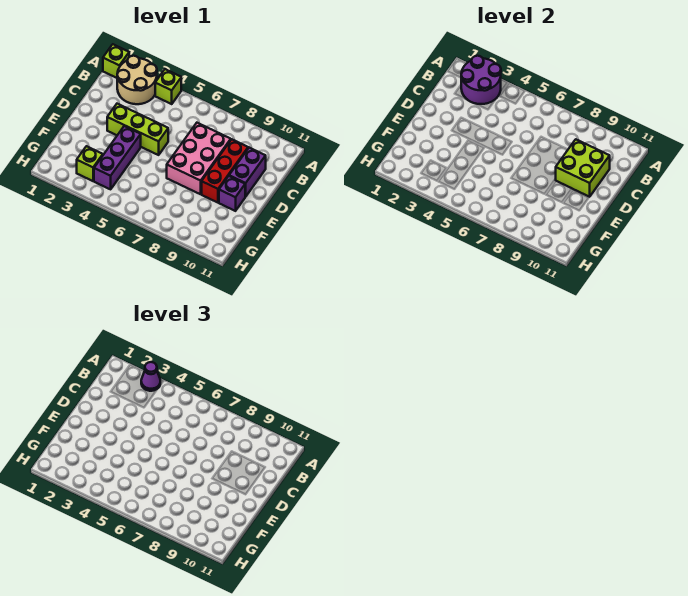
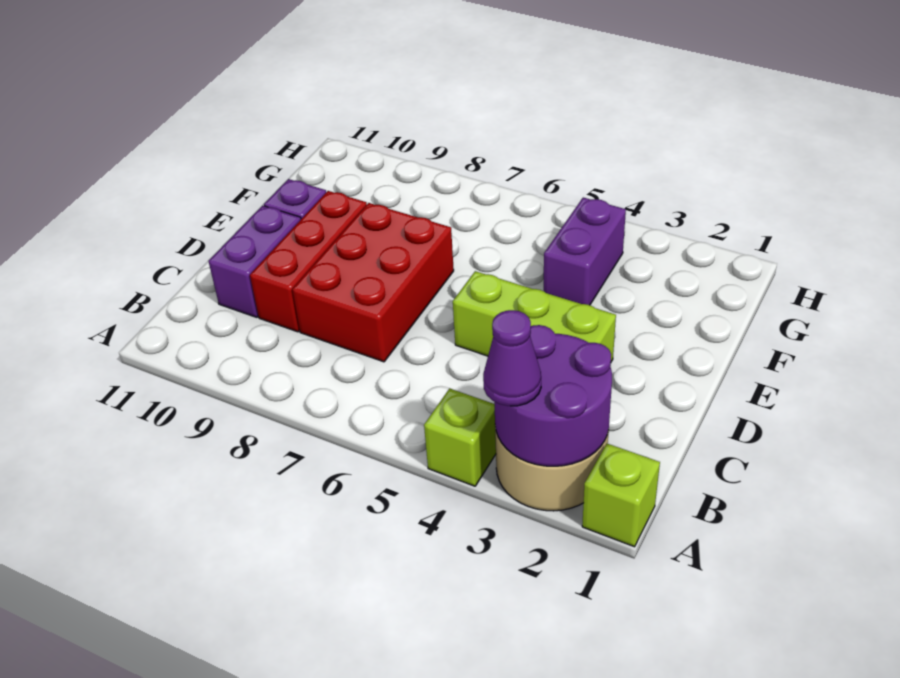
pink brick C7:E8 level 1 -> red brick C7:E8 level 1
lime brick C9:D10 level 2 -> none
purple brick E4:G4 level 1 -> purple brick F4:G4 level 1
lime brick G3 level 1 -> none

